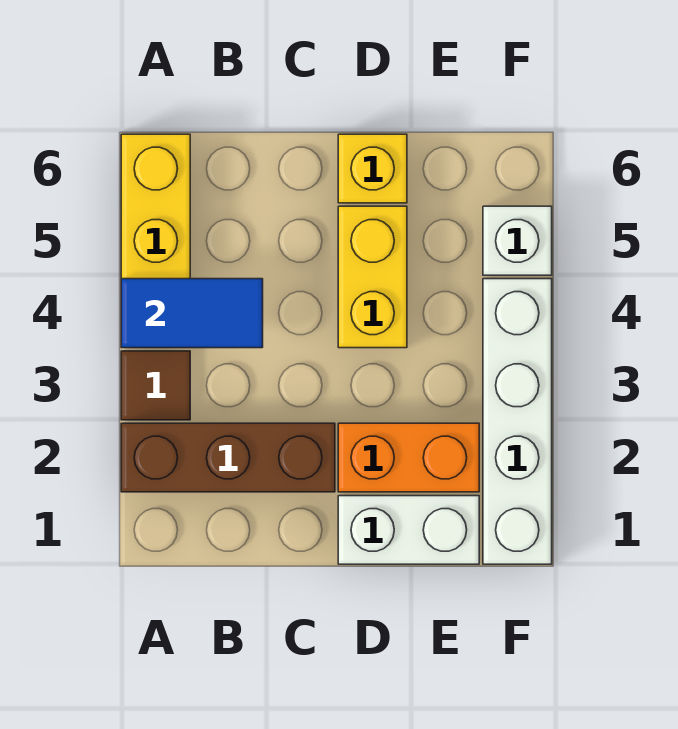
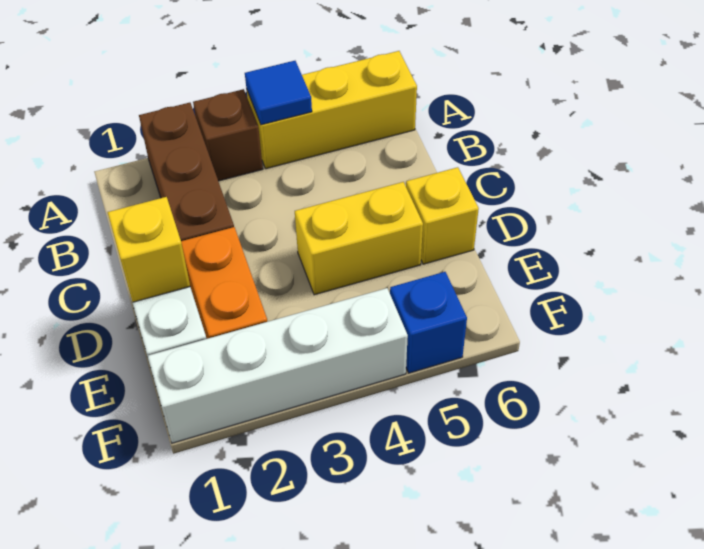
brown tile A3 level 1 -> brown brick A3 level 1
blue tile A4:B4 level 2 -> blue tile A4 level 2
none -> yellow brick D1 level 2
white brick F5 level 1 -> blue brick F5 level 1

